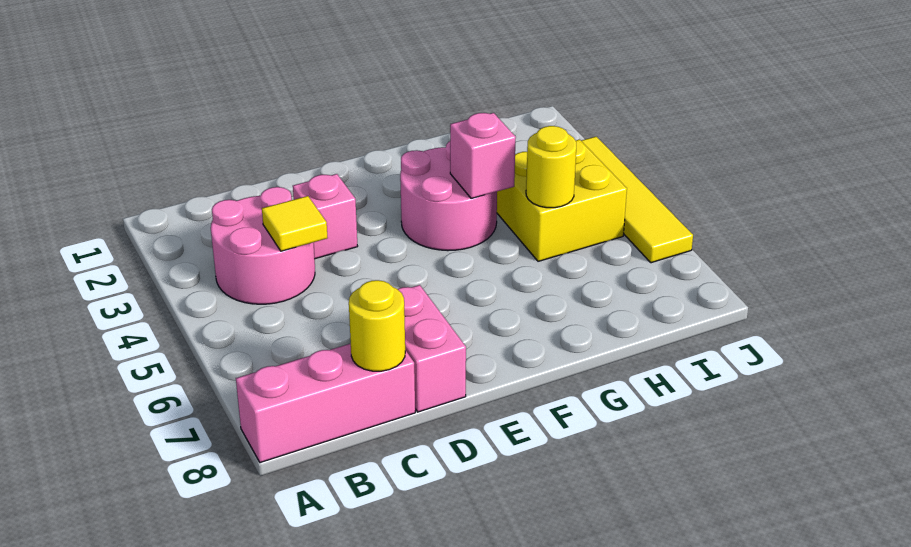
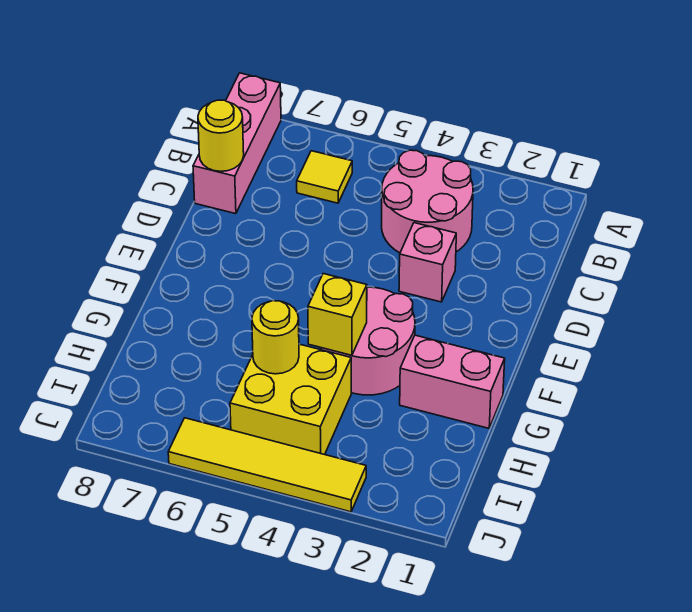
yellow tile C4 level 2 -> yellow tile B6 level 1
pink brick D7:D8 level 1 -> pink brick G1:G2 level 1
pink brick G4 level 2 -> yellow brick G4 level 2

